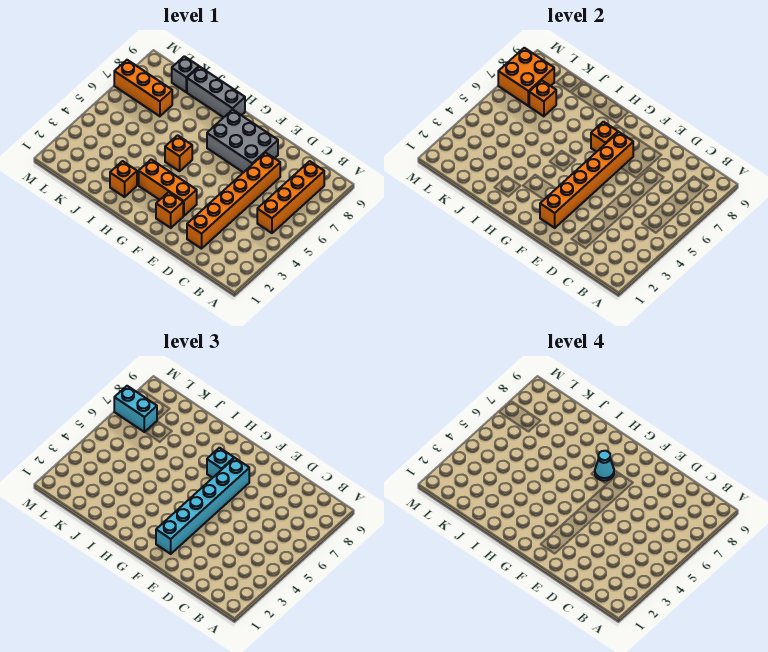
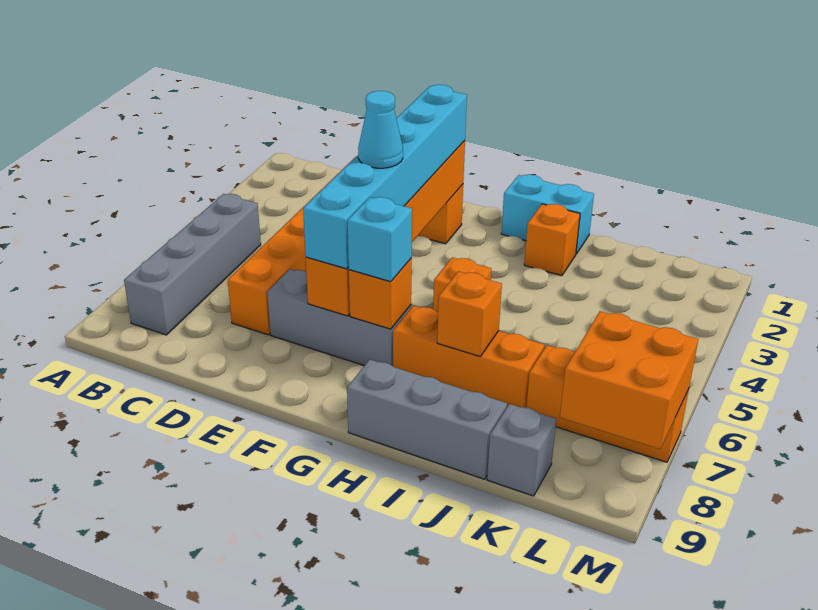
orange brick B5:B8 level 1 -> grey brick B5:B8 level 1
grey brick E7:G8 level 1 -> grey brick E7:G7 level 1
orange brick F3:H3 level 1 -> orange brick H7:J7 level 1
cyan cone G7 level 4 -> cyan cone F5 level 4
orange brick K7 level 2 -> orange brick I7 level 2
cyan brick L7:M7 level 3 -> cyan brick H1:I1 level 1

